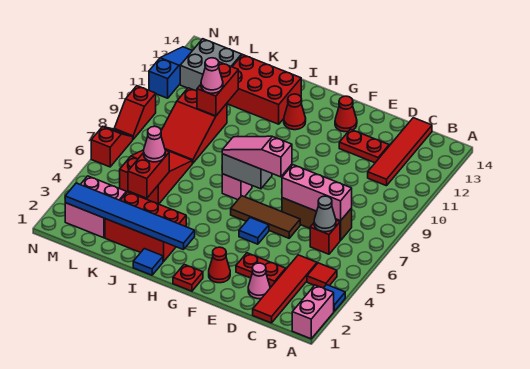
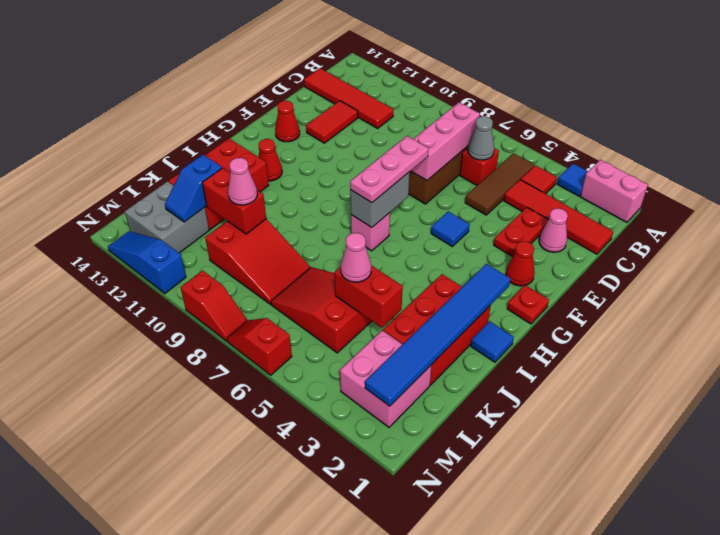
red plate D12:E12 level 1 -> red tile D12:E12 level 1
brown tile E6:G6 level 1 -> brown tile B5:D5 level 1
pink slope F7:H7 level 3 top F -> pink plate F7:H7 level 3
none -> blue slope K12:L12 level 2 top K

